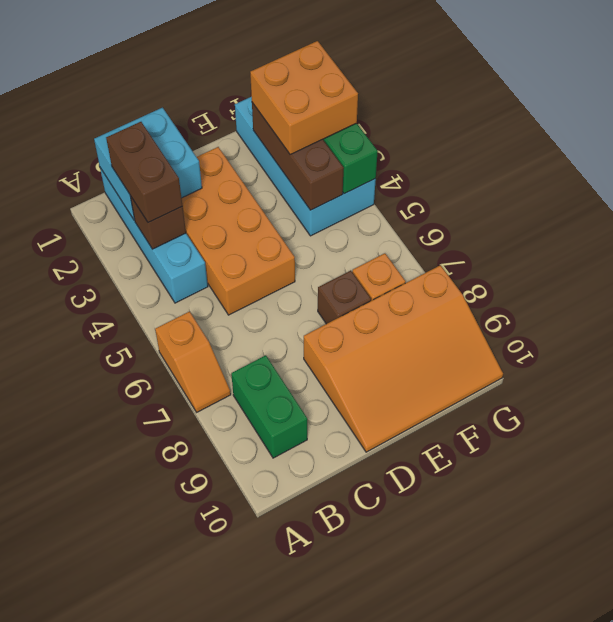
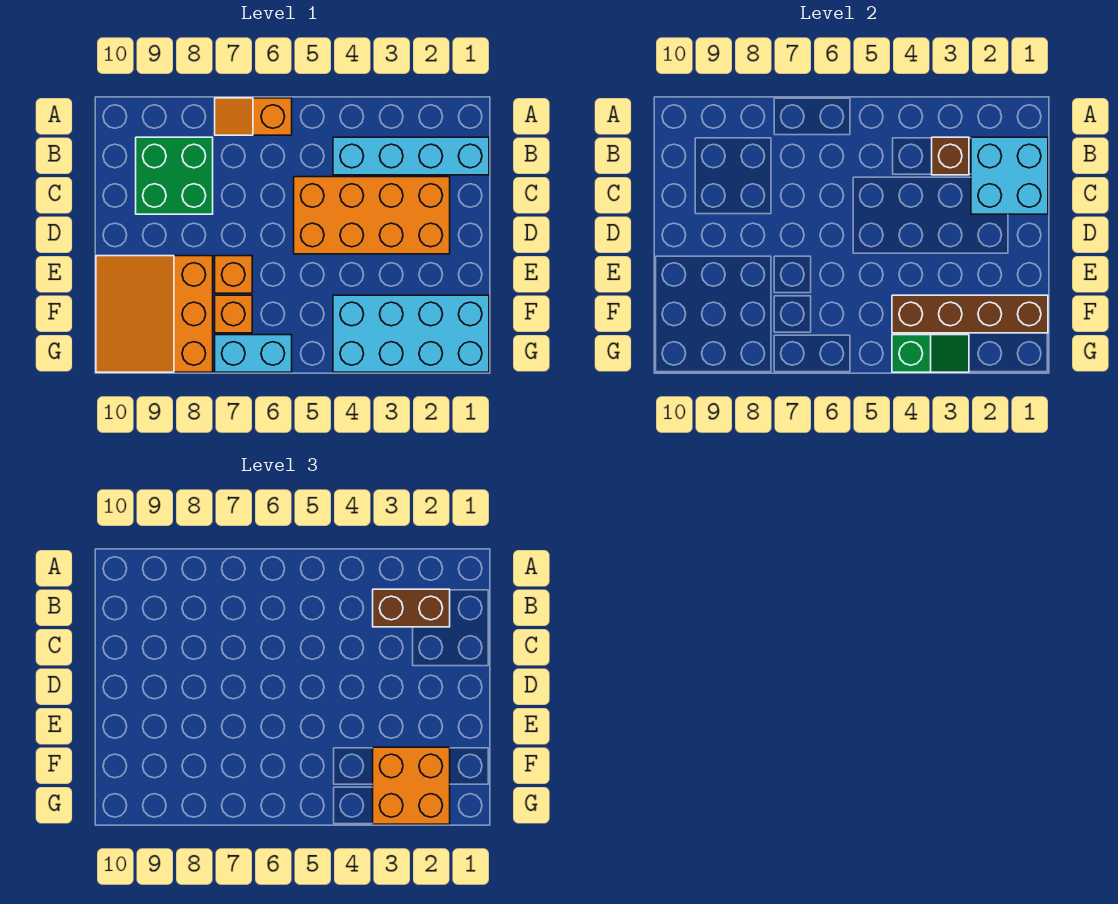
green brick B8:B9 level 1 -> green brick B8:C9 level 1
orange slope D8:G10 level 1 top 8 -> orange slope E8:G10 level 1 top 8
brown brick E7 level 1 -> orange brick E7 level 1
brown brick F2:F4 level 2 -> brown brick F1:F4 level 2
none -> cyan brick G6:G7 level 1

